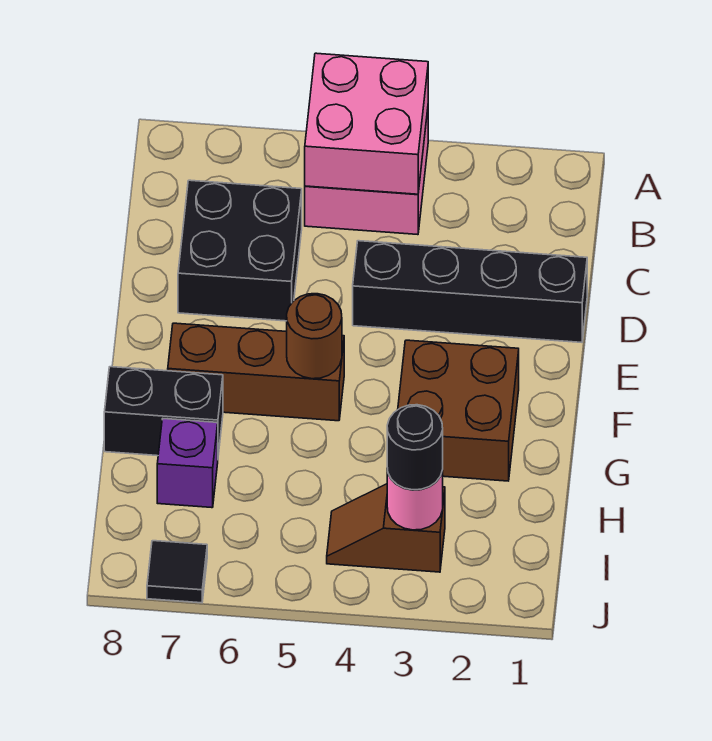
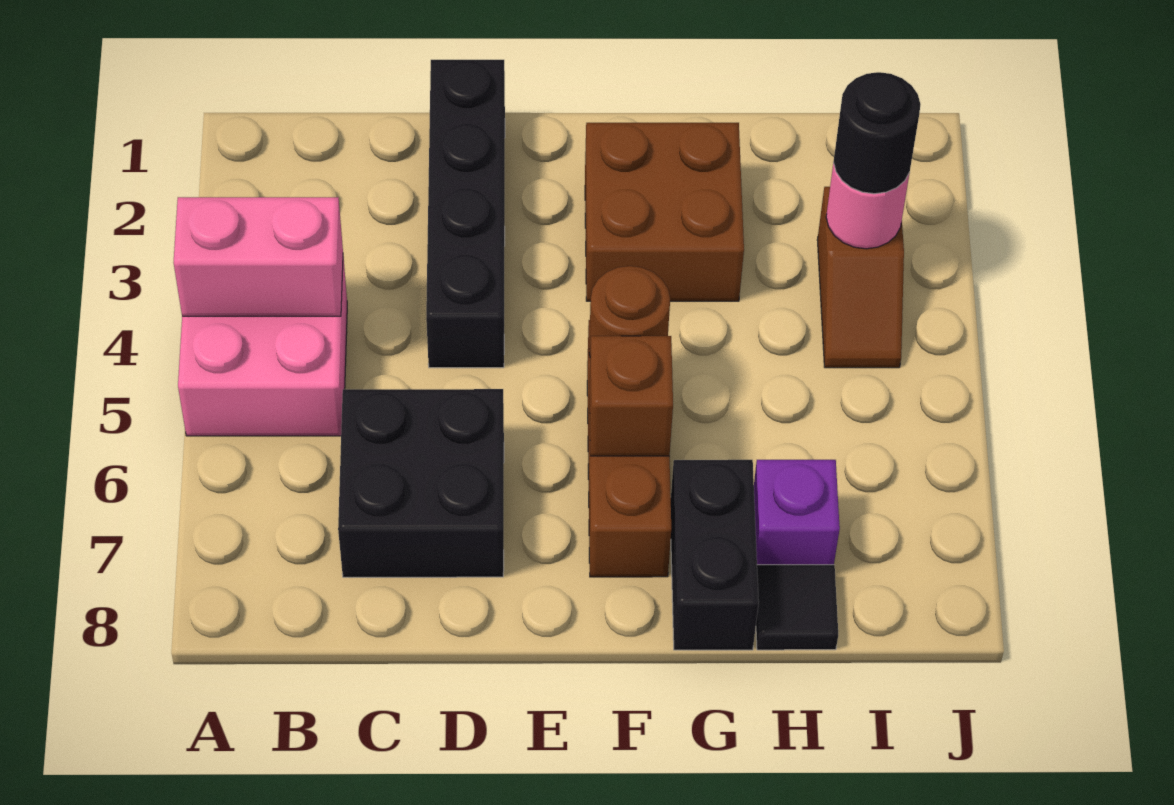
pink brick A4:B5 level 2 -> pink brick A4:B4 level 2
none -> brown brick F6 level 2
black tile J7 level 1 -> black tile H8 level 1

